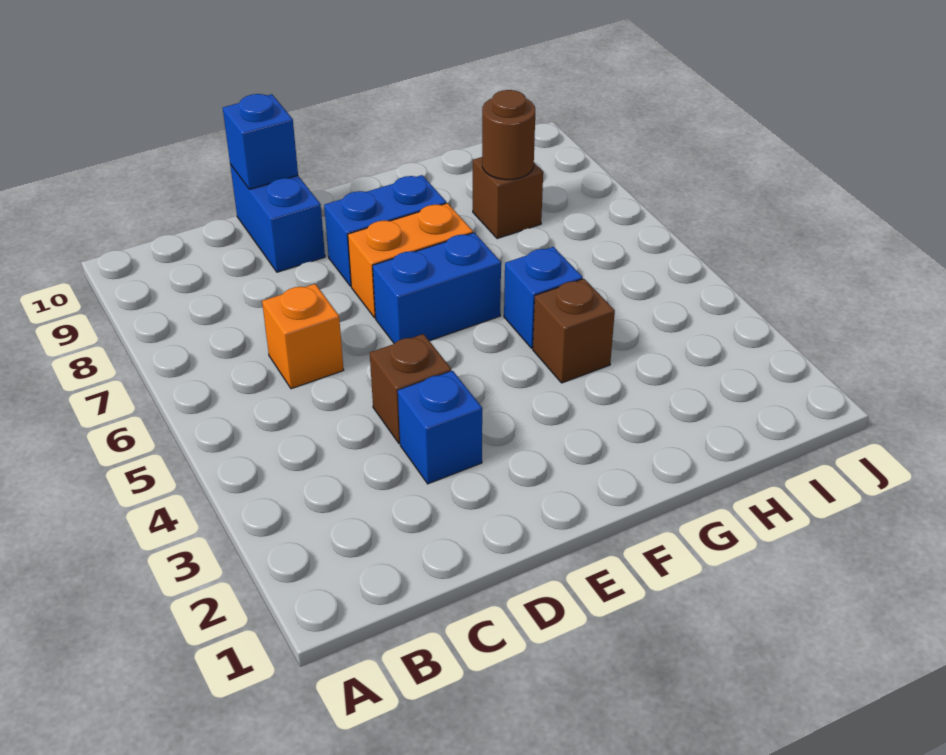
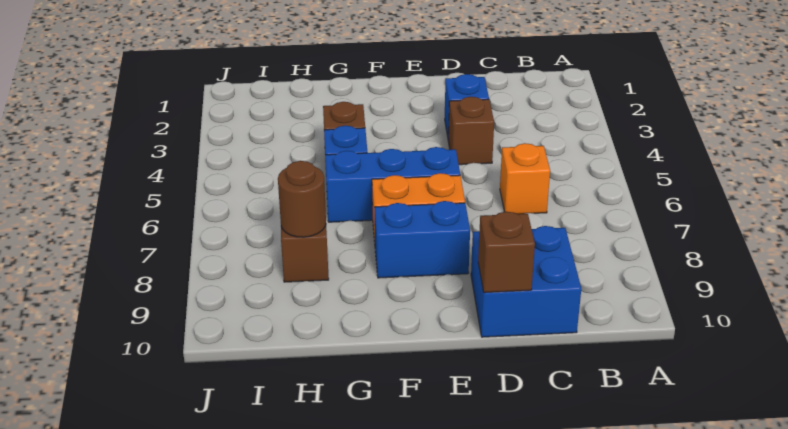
blue brick D9:D10 level 1 -> blue brick C9:D10 level 1
blue brick D10 level 2 -> brown brick D10 level 2
blue brick E6:F6 level 1 -> blue brick E6:G6 level 1

